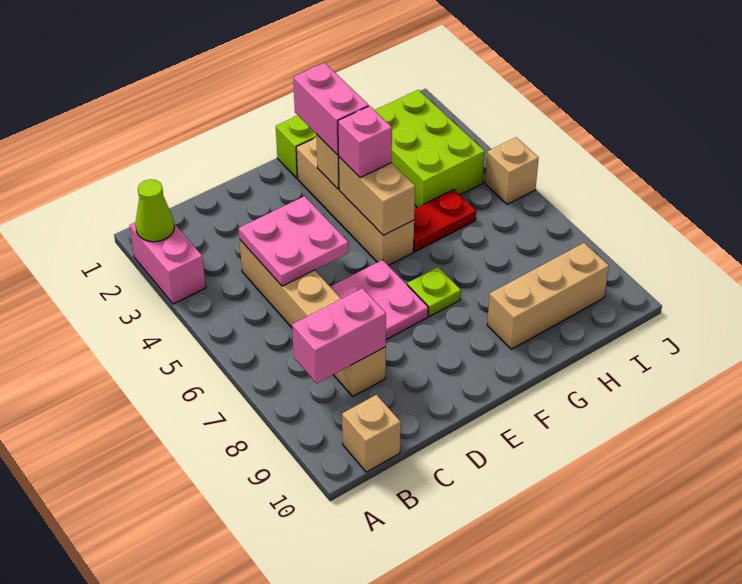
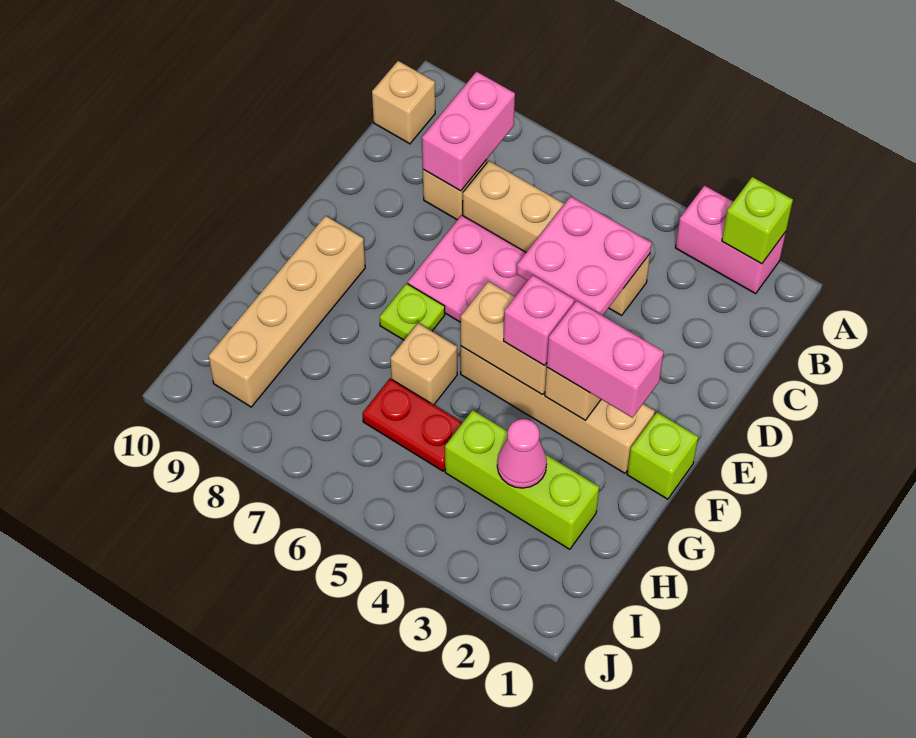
lime cone A2 level 2 -> lime brick A2 level 2
red plate G5:H5 level 1 -> red plate H5:H6 level 1
tan brick G9:I9 level 1 -> tan brick F9:I9 level 1
lime brick H2:I4 level 1 -> lime brick H2:H4 level 1
none -> pink cone H3 level 2
tan brick J5 level 1 -> tan brick G6 level 1

